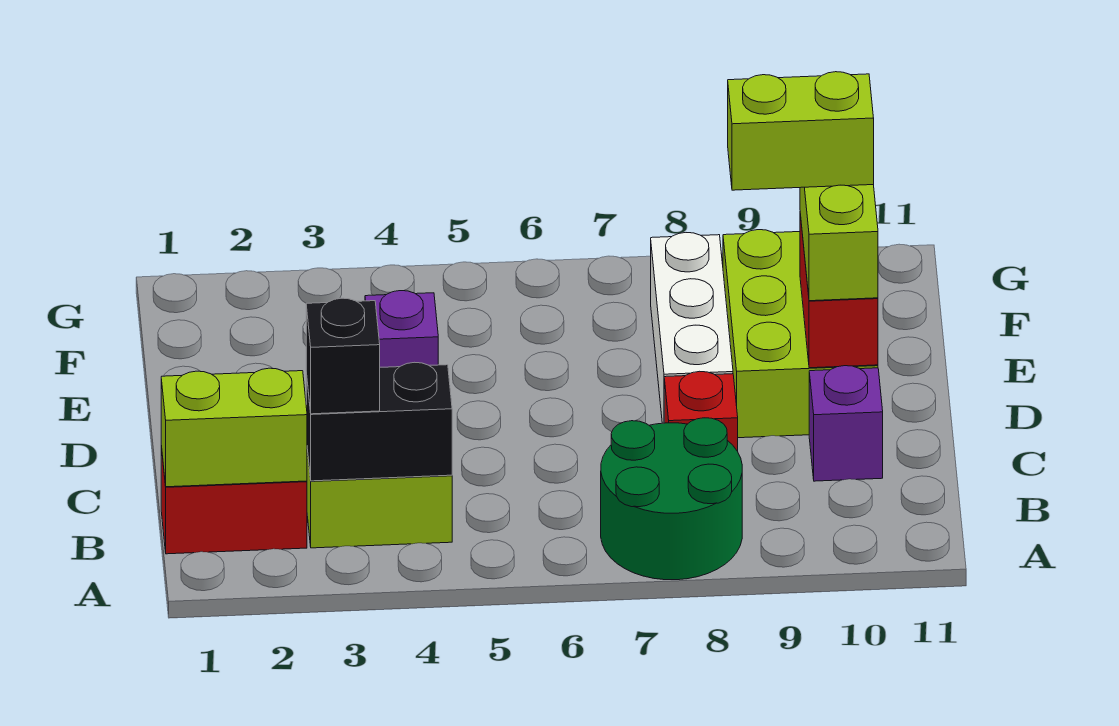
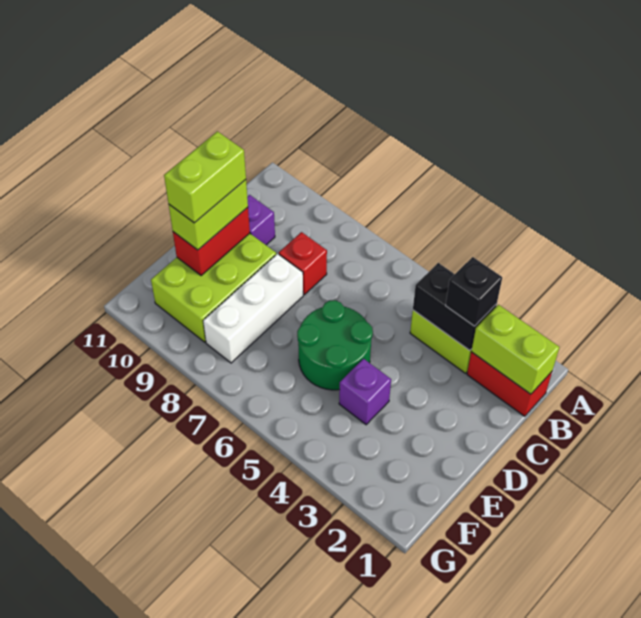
green round brick A7:B8 level 1 -> green round brick D5:E6 level 1
lime brick E9:E10 level 4 -> lime brick D10:E10 level 4

